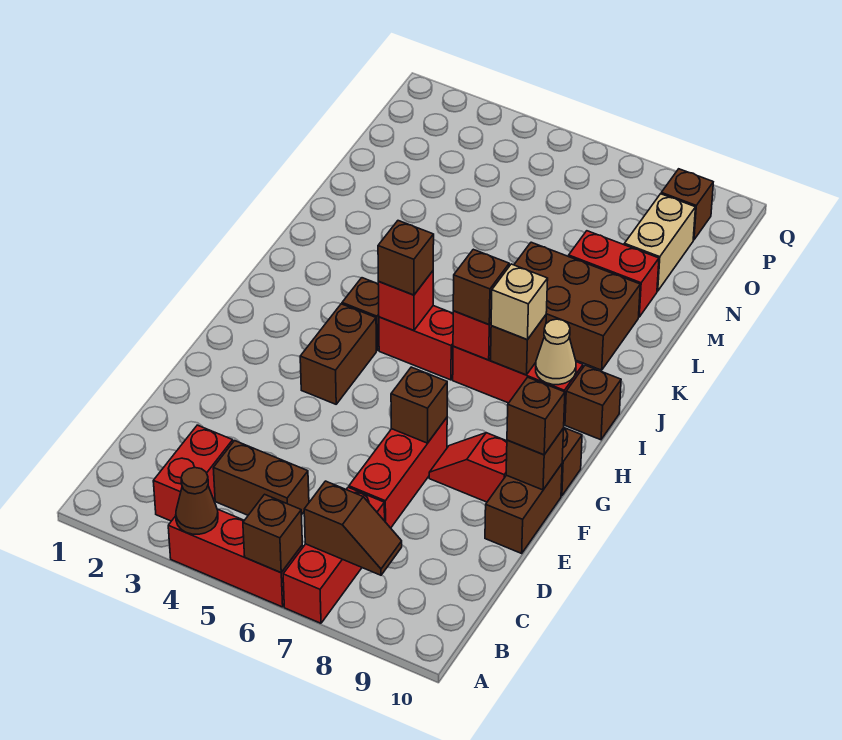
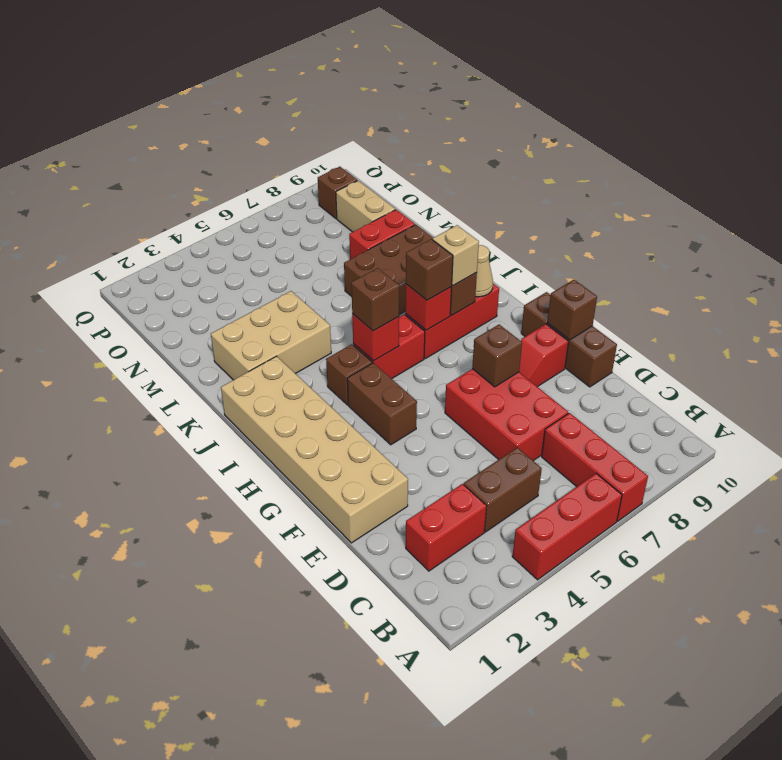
brown cone A4 level 2 -> none
brown brick A6 level 2 -> none
red brick B3:C3 level 1 -> red brick C2:C3 level 1
brown slope B7:B8 level 2 top 7 -> none
red brick D7:F7 level 1 -> red brick D6:F7 level 1
none -> tan brick E1:J2 level 1
brown brick F10 level 3 -> none
brown brick I10 level 1 -> none
none -> tan brick K2:L4 level 1

